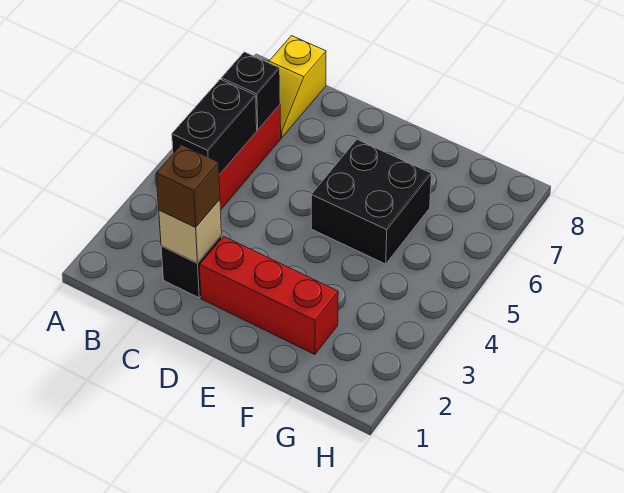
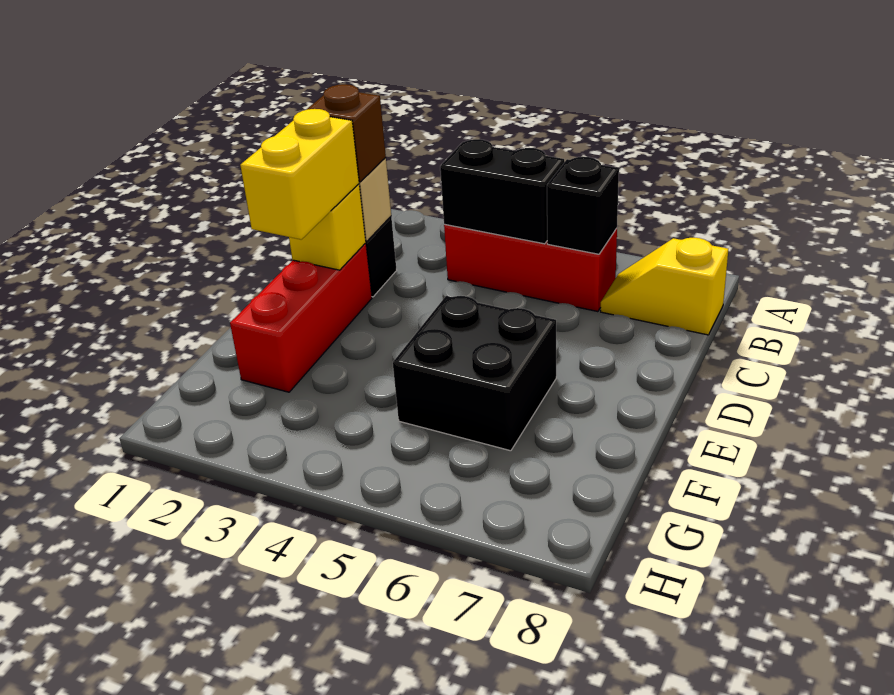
none -> yellow brick D2 level 2
none -> yellow brick D2:E2 level 3

